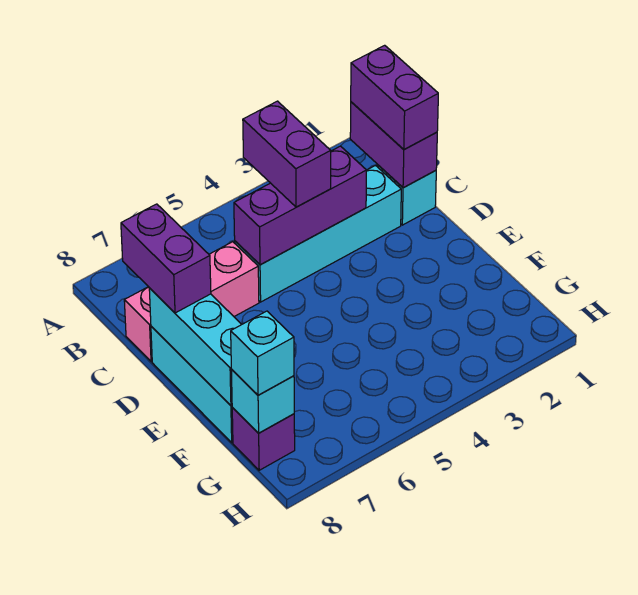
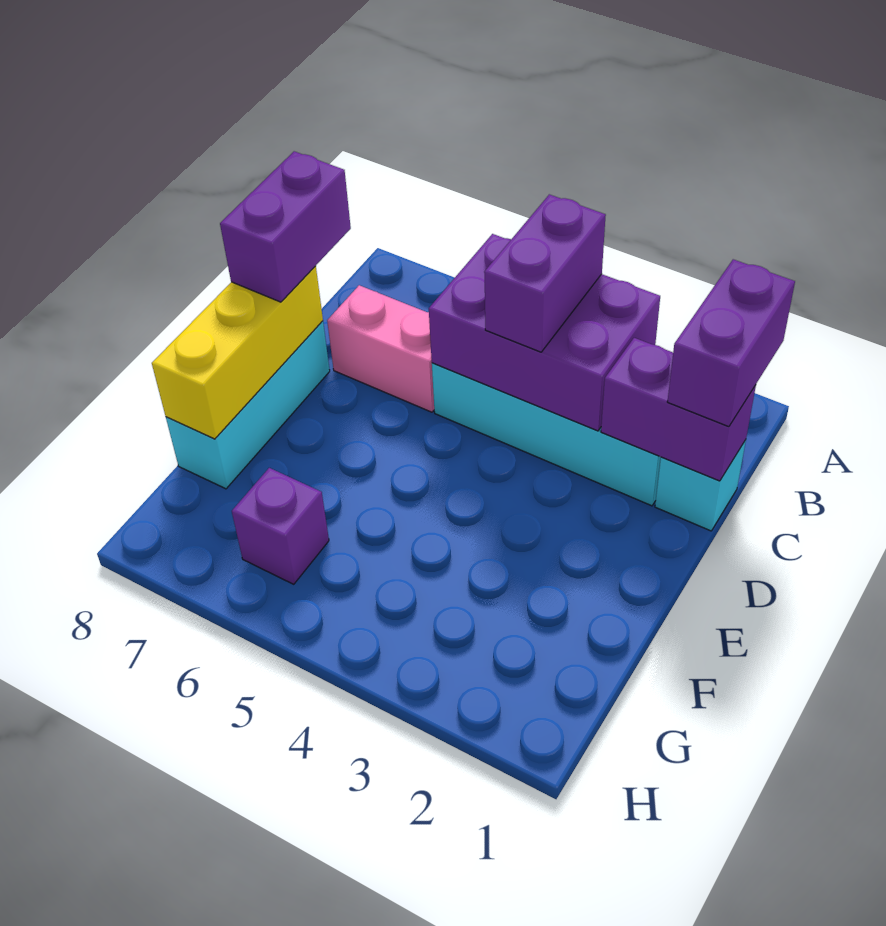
purple brick B1:C1 level 2 -> purple brick C1:C2 level 2
purple brick C3:C5 level 2 -> purple brick B3:C5 level 2
pink brick C6:C8 level 1 -> pink brick C6:C7 level 1
cyan brick D8:F8 level 2 -> yellow brick D8:F8 level 2
purple brick G8 level 1 -> purple brick G6 level 1
cyan brick G8 level 2 -> none
cyan brick G8 level 3 -> none

